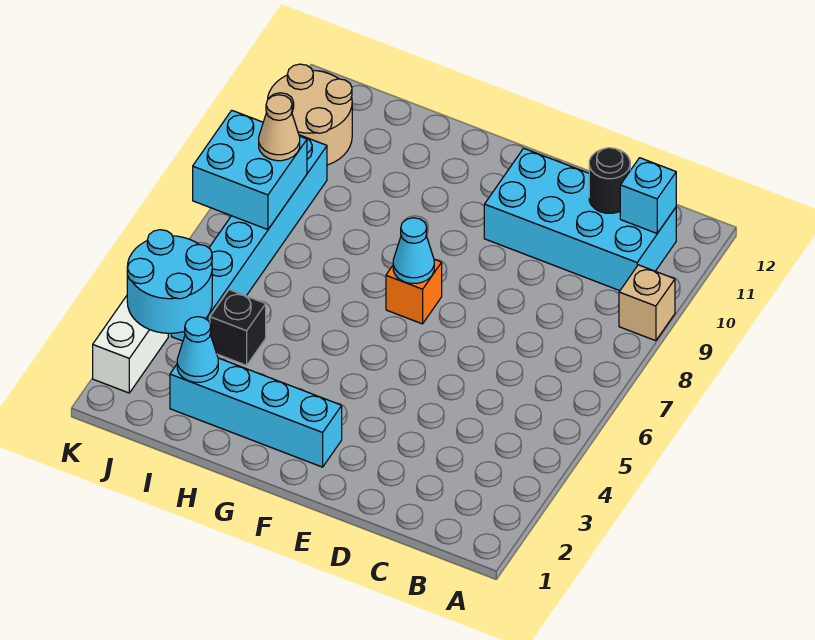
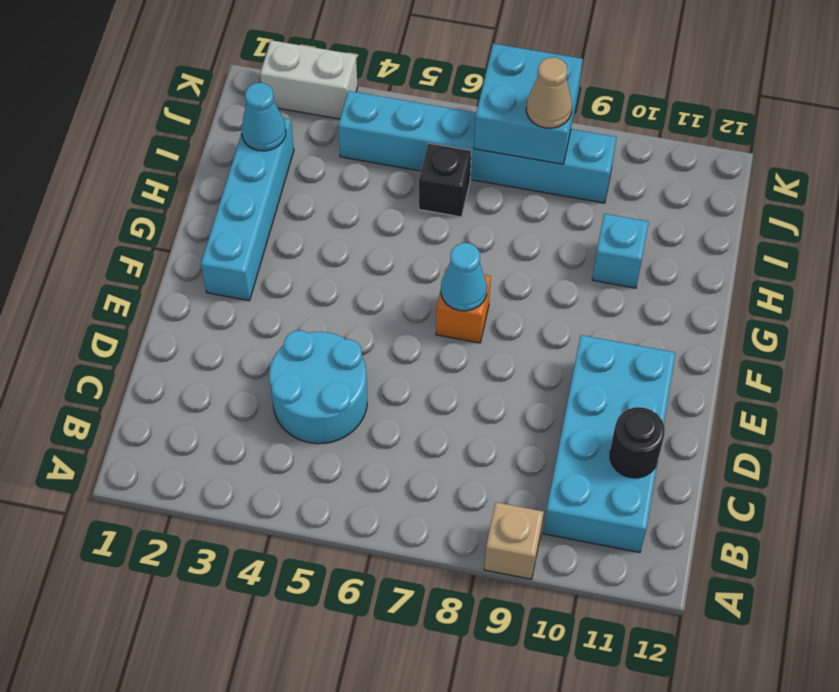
cyan brick B11 level 2 -> cyan brick H10 level 1
black brick I4 level 1 -> black brick I6 level 1
cyan round brick J3:K4 level 2 -> cyan round brick C4:D5 level 1
tan round brick J10:K11 level 1 -> none

